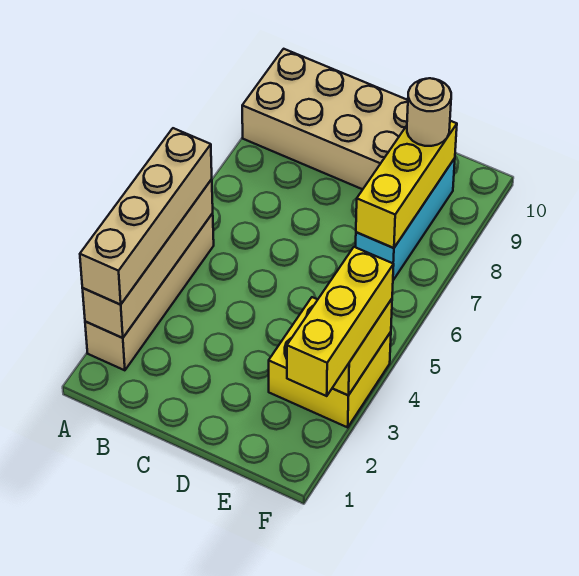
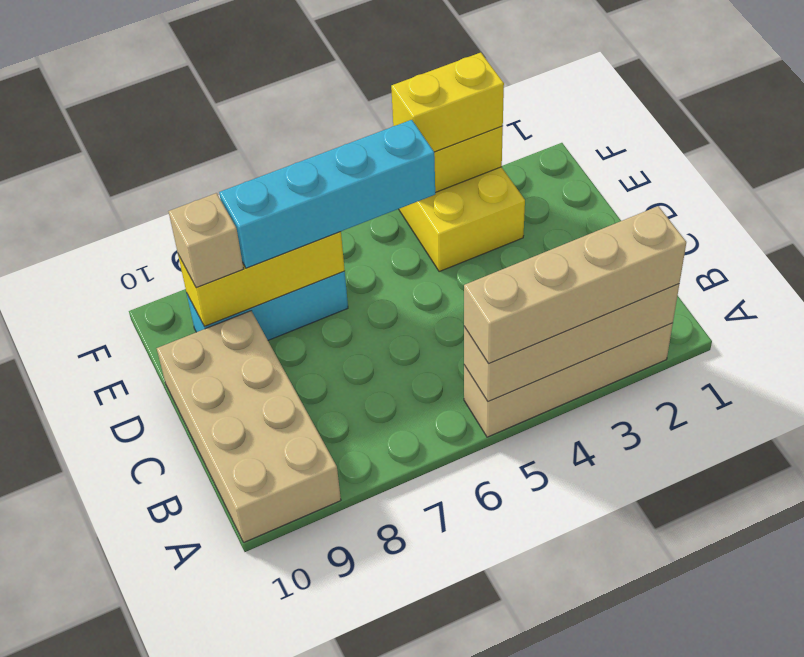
none -> cyan brick E5:E8 level 3
tan round brick E9 level 3 -> tan brick E9 level 3
yellow brick F2:F4 level 3 -> yellow brick F3:F4 level 3

